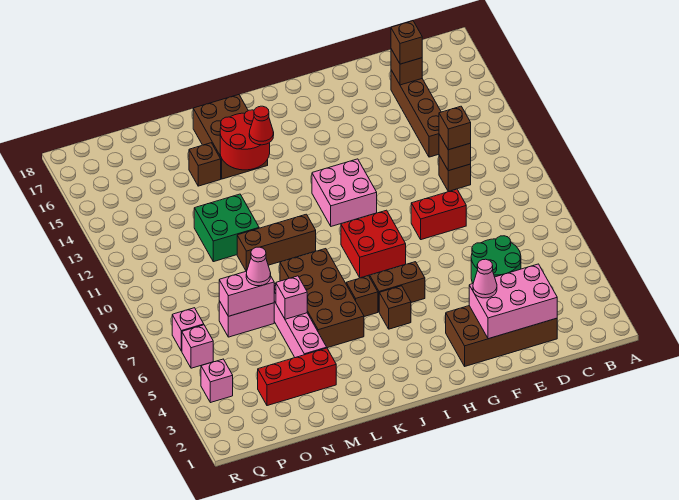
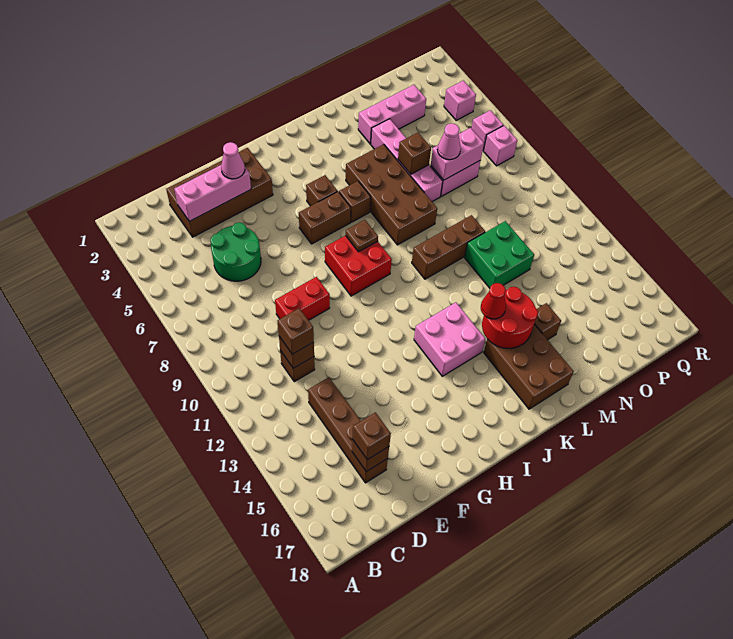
pink brick D2:F3 level 2 -> pink brick D3:F3 level 2
pink brick H11:I12 level 1 -> pink brick I13:J14 level 1
none -> brown plate I8 level 2
red brick M3:O3 level 1 -> pink brick M3:O3 level 1
pink brick M6 level 2 -> brown brick M6 level 2

